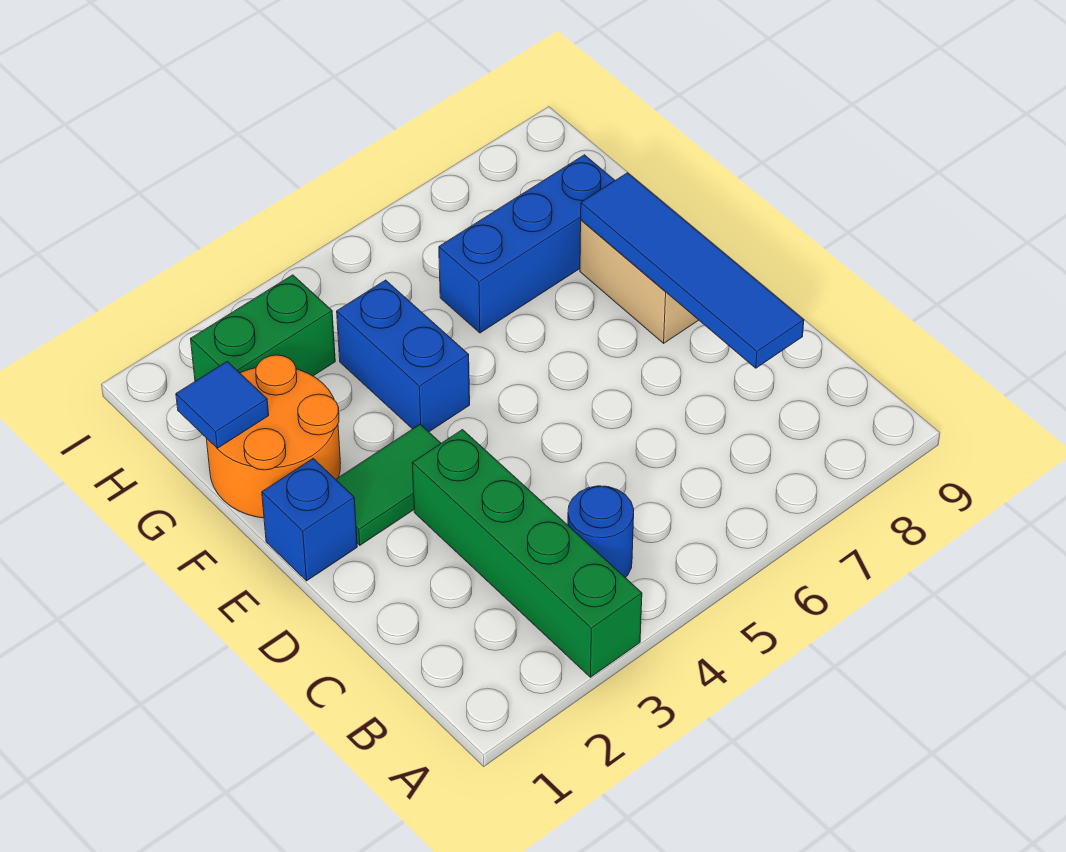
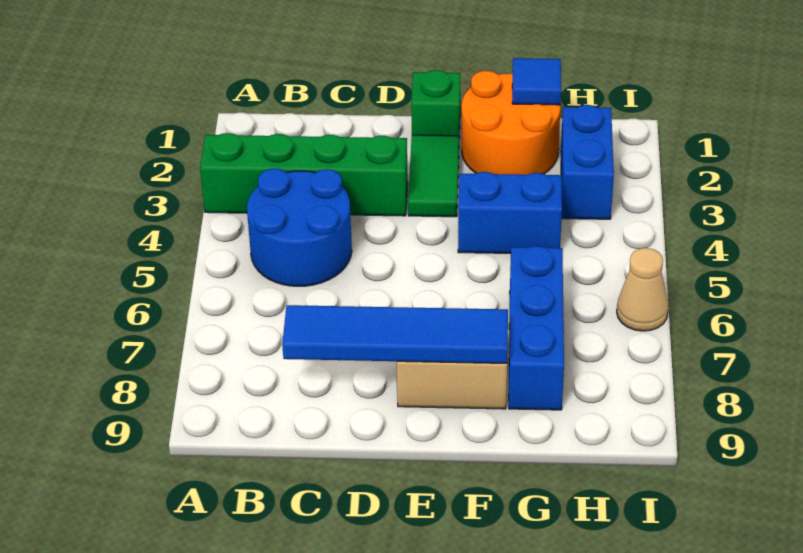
blue round brick B4 level 1 -> blue round brick B4:C5 level 1
blue brick E1 level 1 -> green brick E1 level 1
green brick H2:H3 level 1 -> blue brick H2:H3 level 1
none -> tan cone I6 level 1

